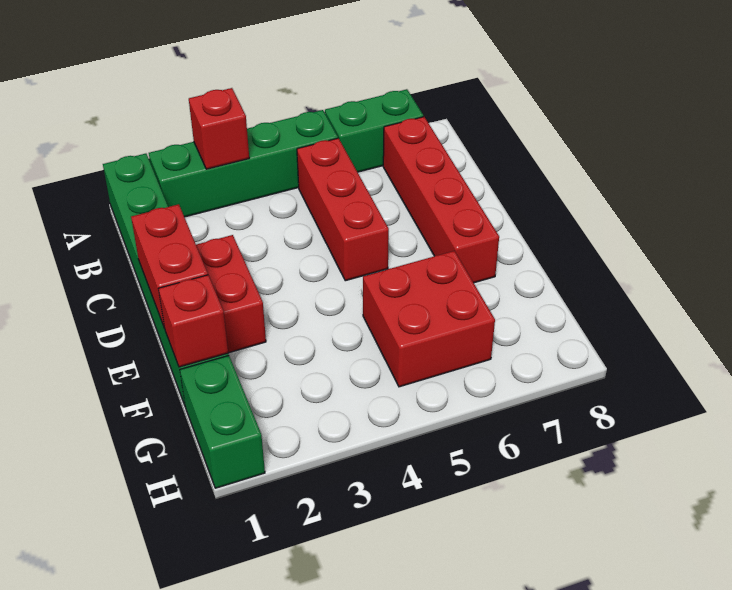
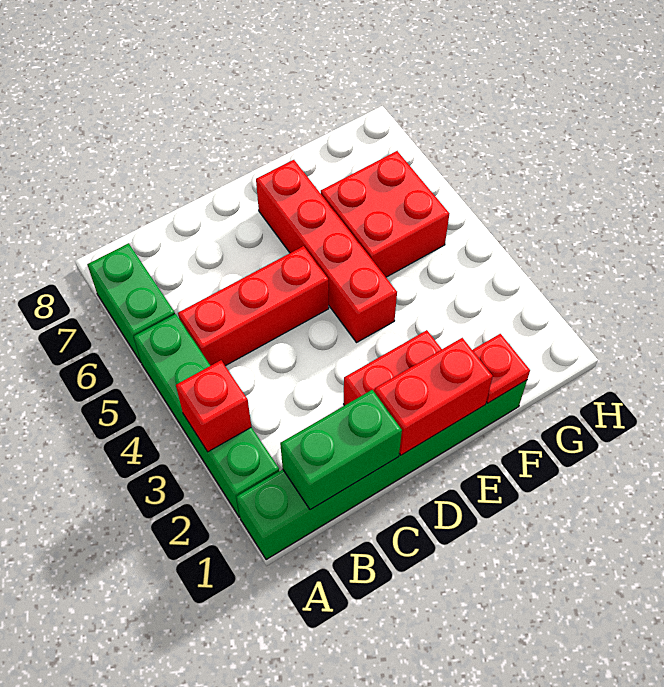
red brick B7:E7 level 1 -> red brick E4:E7 level 1
red brick F1 level 2 -> red plate F1 level 2
green brick G1:H1 level 1 -> green brick B1:C1 level 2

